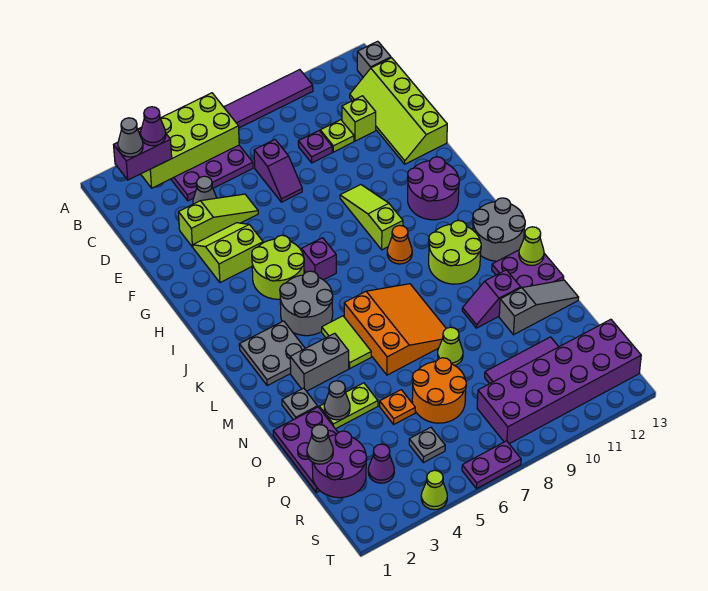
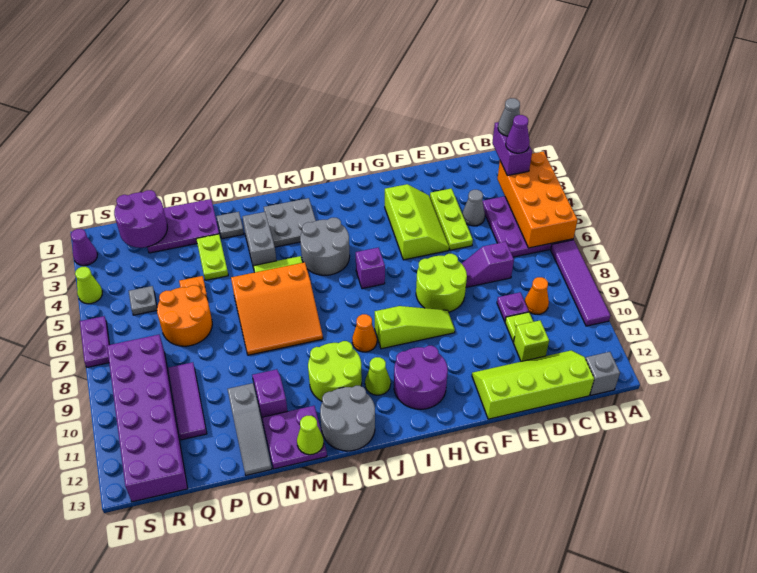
lime brick A3:B6 level 2 -> orange brick A3:B6 level 2
none -> orange cone C9 level 1
lime slope E3:E5 level 1 top 3 -> lime plate E3:E5 level 1
lime slope F3:G4 level 1 top G -> lime slope F3:G5 level 1 top G
lime round brick H4:I5 level 1 -> lime round brick F7:G8 level 1
grey cone O3 level 2 -> none
lime cone O8 level 1 -> lime cone J11 level 1
grey cone Q1 level 3 -> none
purple cone R3 level 1 -> purple cone T2 level 1

